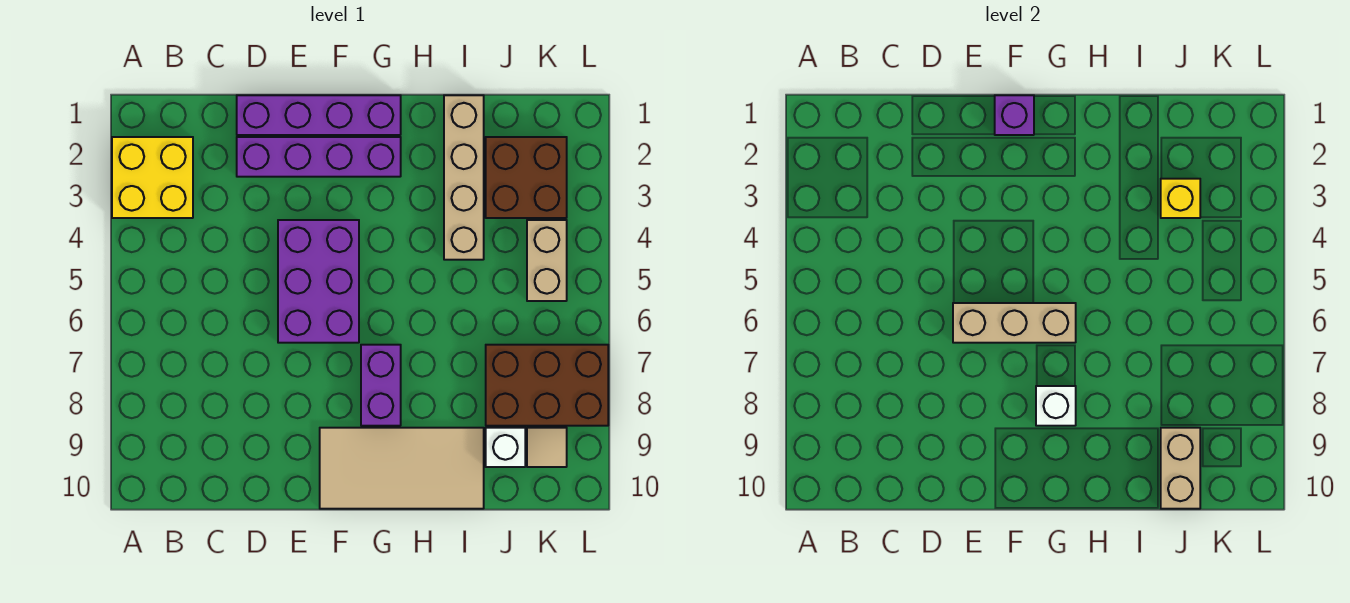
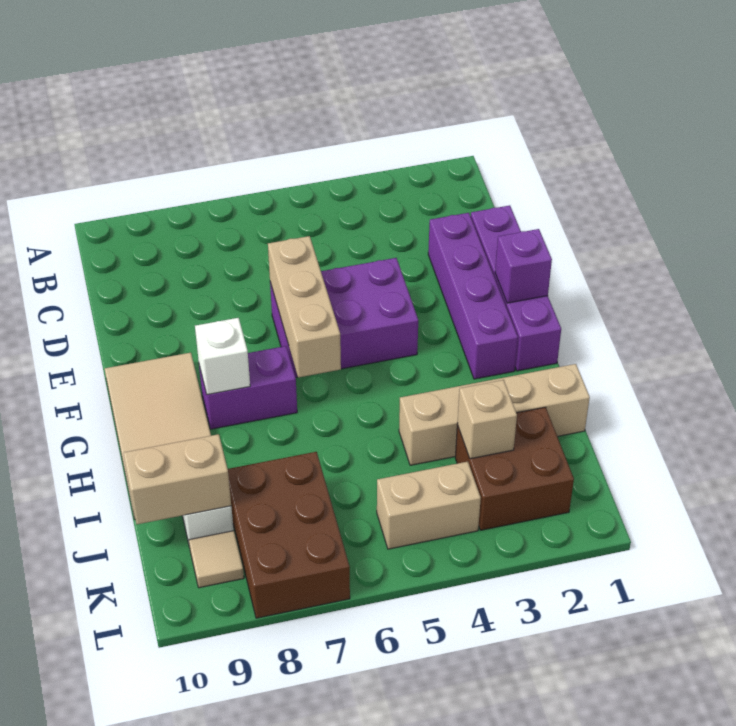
yellow brick A2:B3 level 1 -> none
yellow brick J3 level 2 -> tan brick J3 level 2

